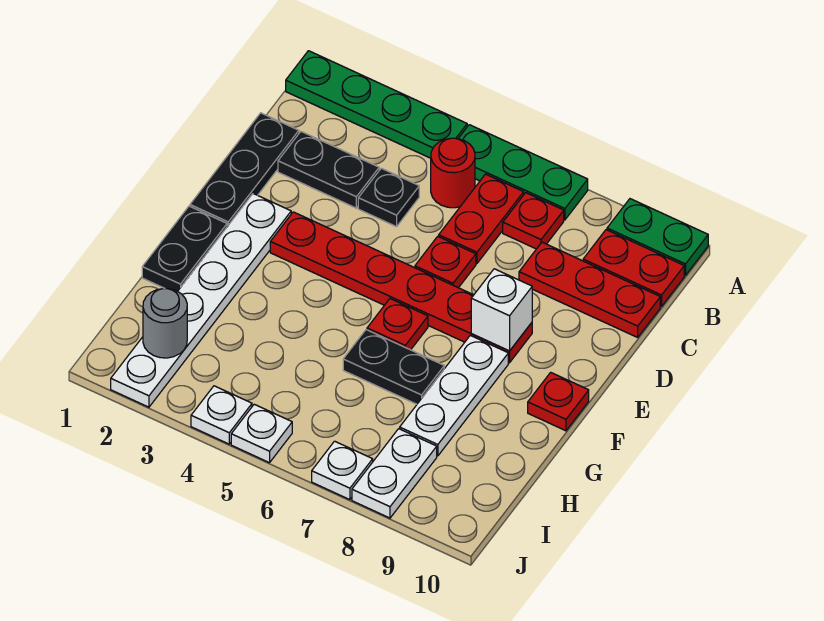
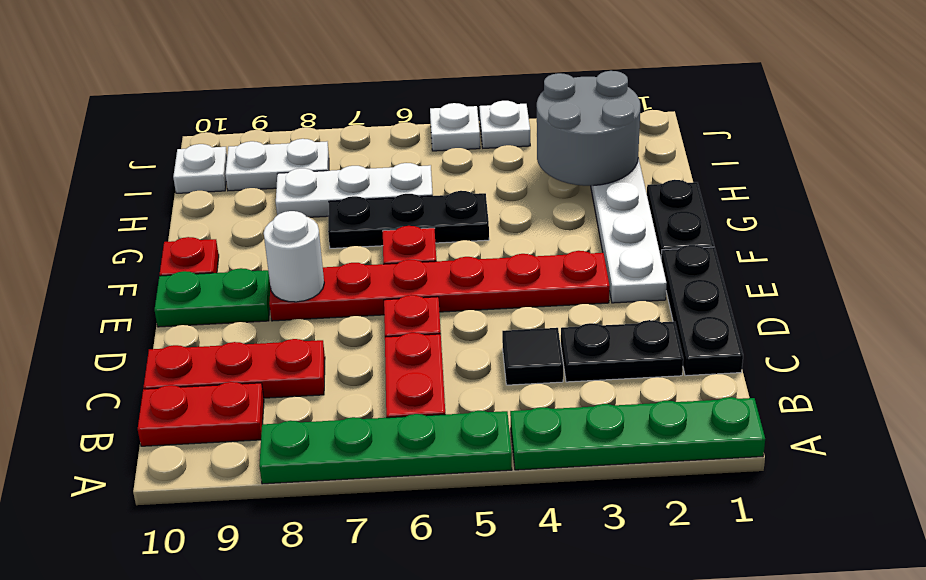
green plate A5:A7 level 1 -> green plate A5:A8 level 1
green plate A9:A10 level 1 -> green plate E9:E10 level 1
red round brick B5 level 1 -> none
red plate B7 level 1 -> none
black plate C4 level 1 -> black tile C4 level 1
white brick E8 level 2 -> white round brick E8 level 2
white plate F8:H8 level 1 -> white plate H6:H8 level 1
black plate G6:G7 level 1 -> black plate G5:G7 level 1
grey round brick I2 level 2 -> grey round brick H2:I3 level 2
white plate I8:J8 level 1 -> white plate I8:I9 level 1
white plate J7 level 1 -> white plate I10 level 1

